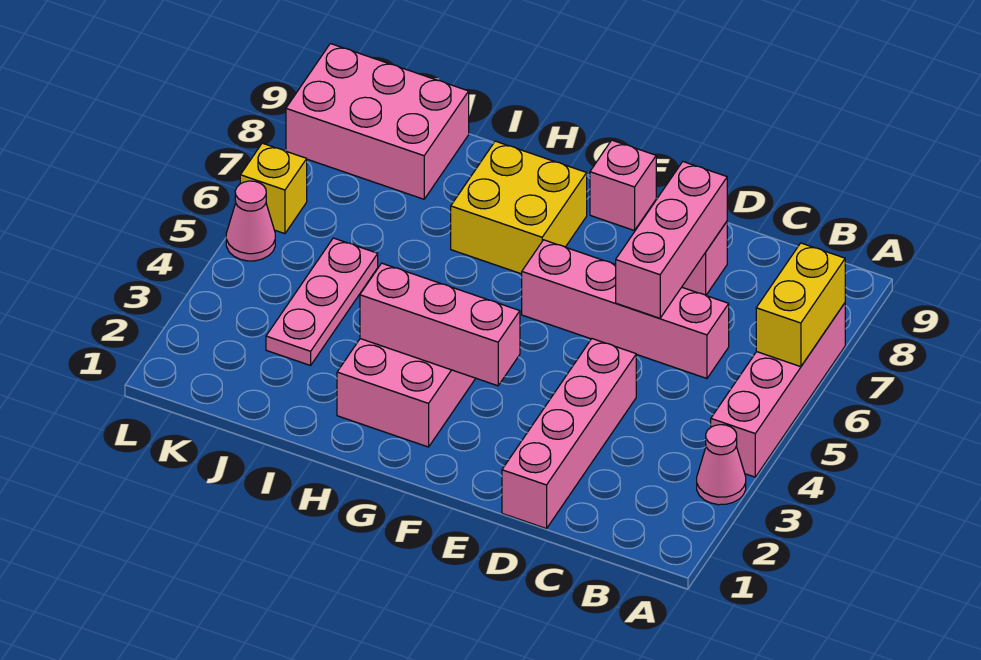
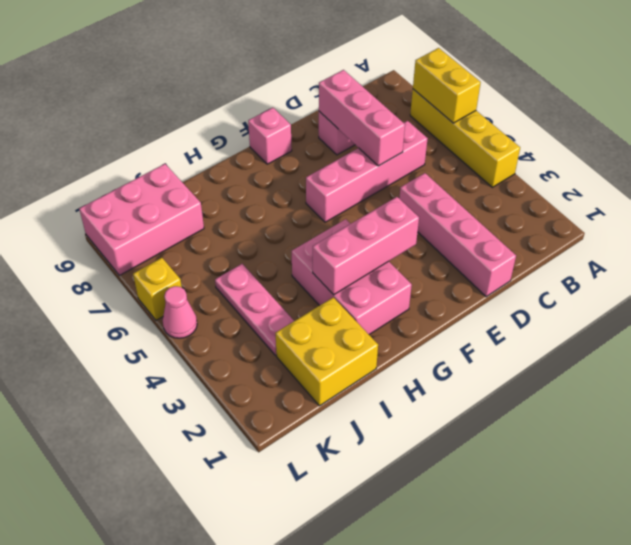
pink cone A3 level 1 -> none
pink brick A4:A7 level 1 -> yellow brick A4:A7 level 1
yellow brick G7:H8 level 1 -> yellow brick I1:J2 level 1

